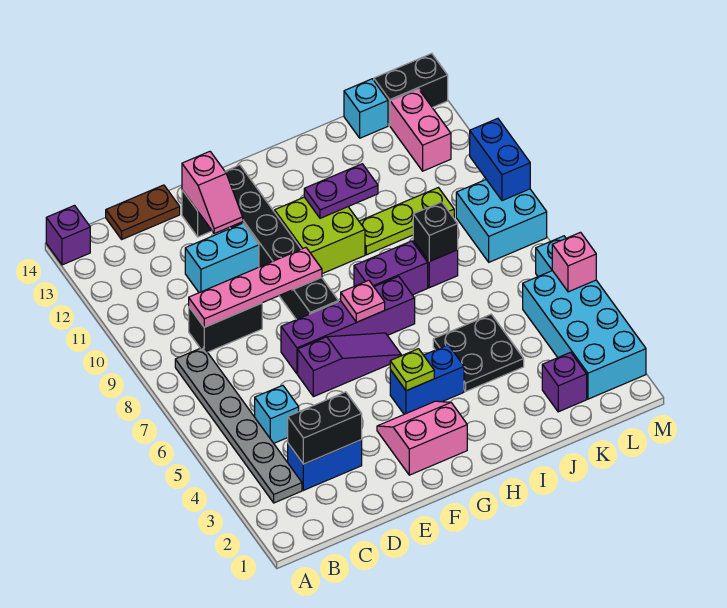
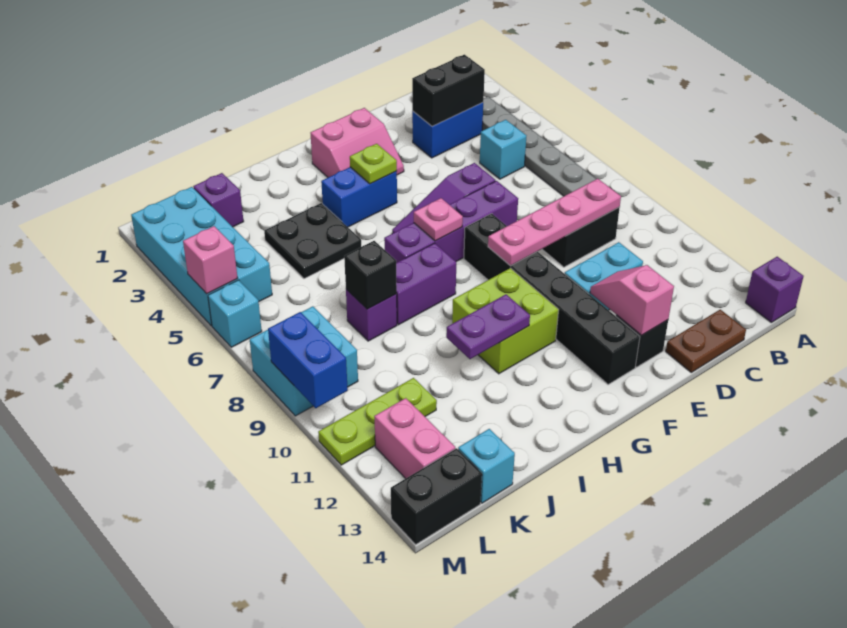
lime plate I10:K10 level 1 -> lime plate K11:M11 level 1

